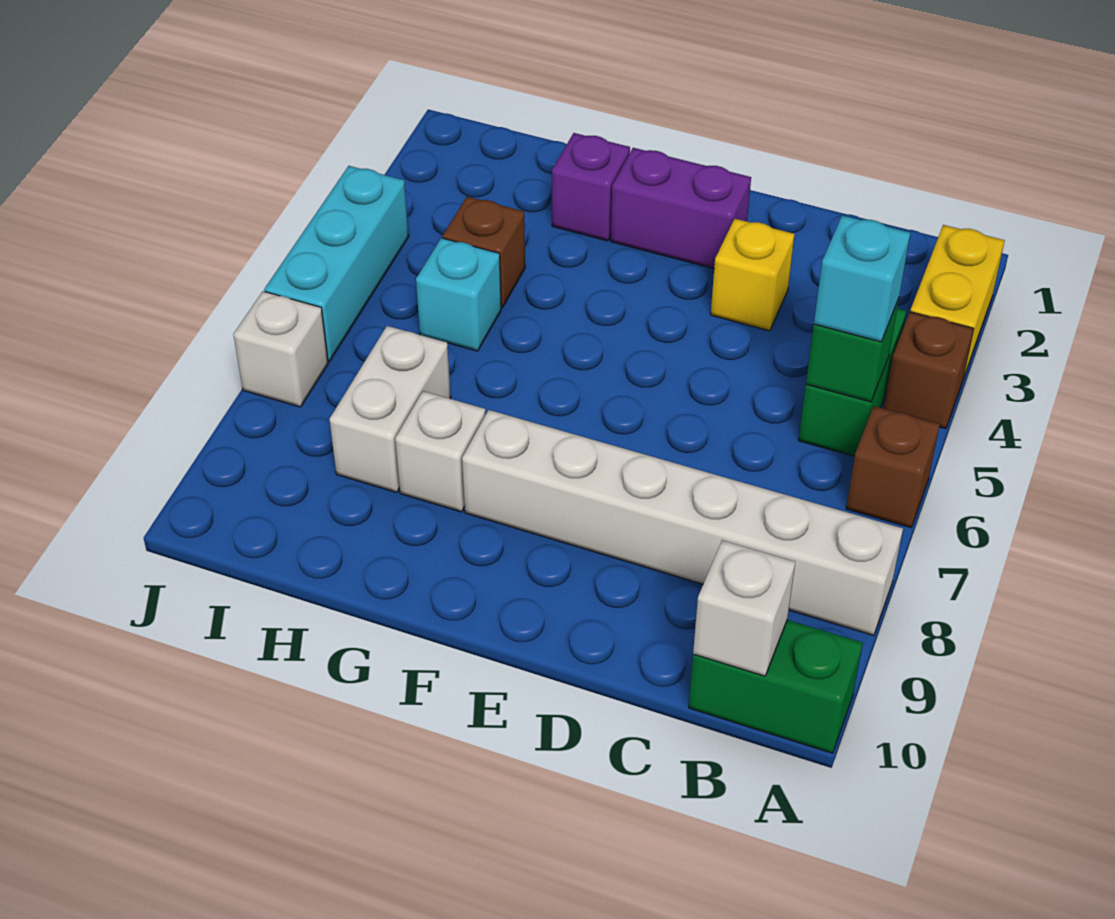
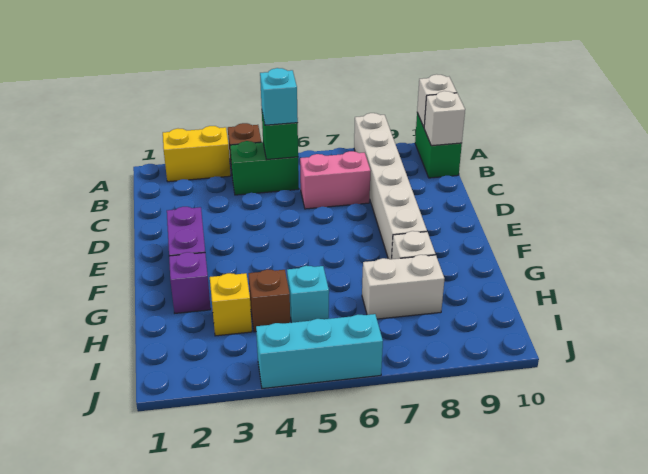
brown brick A6 level 1 -> none
none -> pink brick C6:C7 level 1
yellow brick D3 level 1 -> yellow brick H3 level 1
white brick J7 level 1 -> white brick A10 level 2

